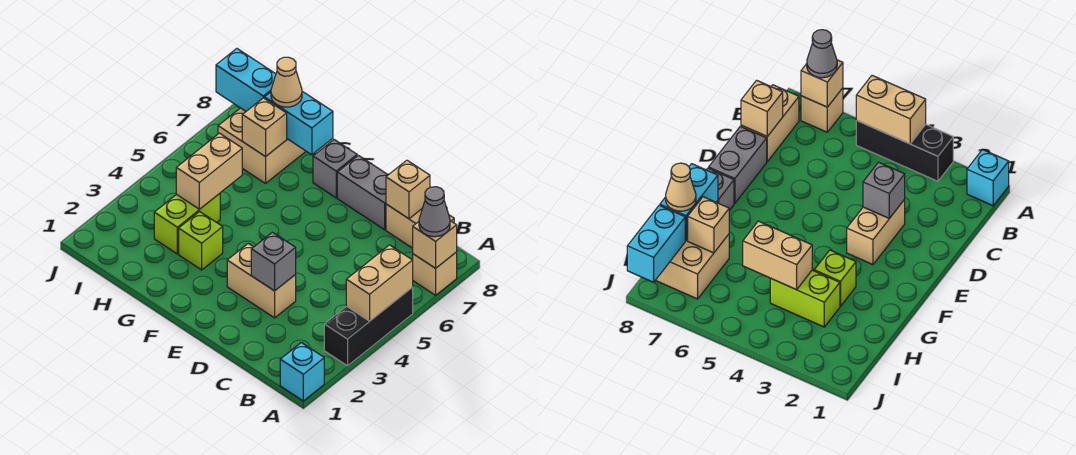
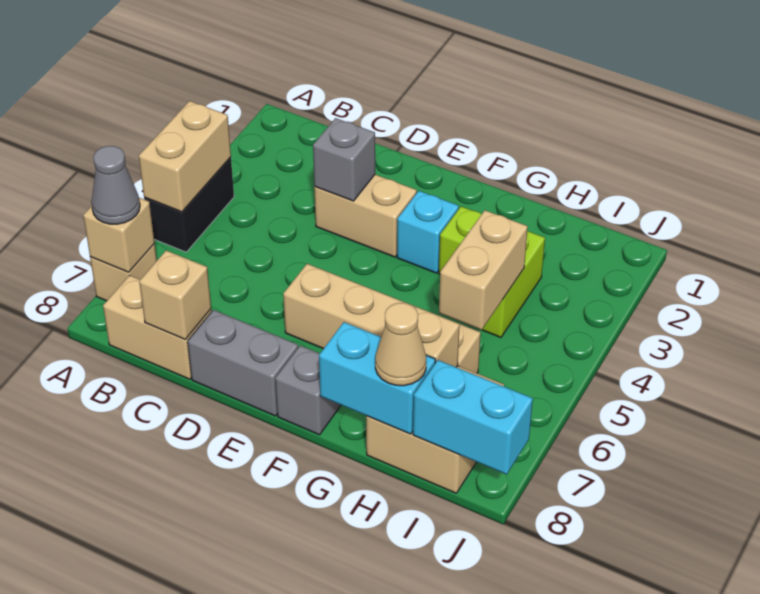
cyan brick A1 level 1 -> cyan brick F3 level 1
black brick A3:A5 level 1 -> black brick A4:A5 level 1
none -> tan brick E6:H6 level 1

